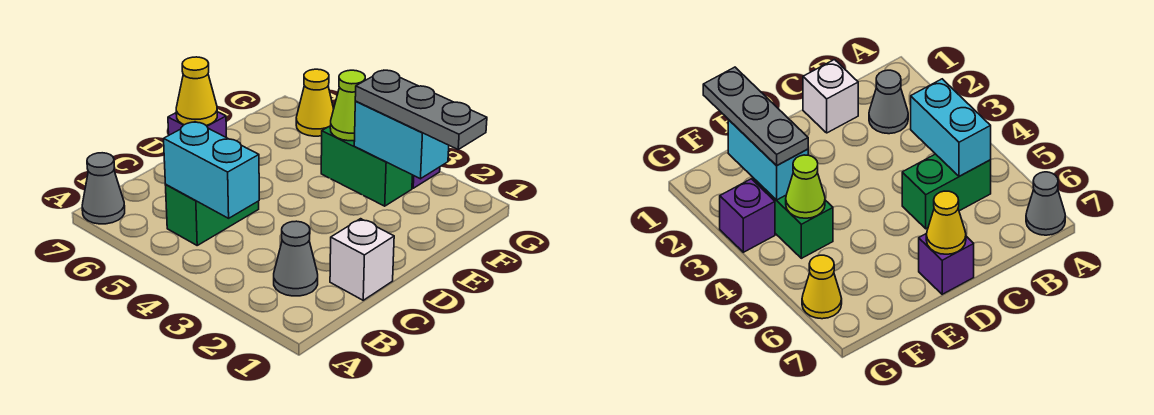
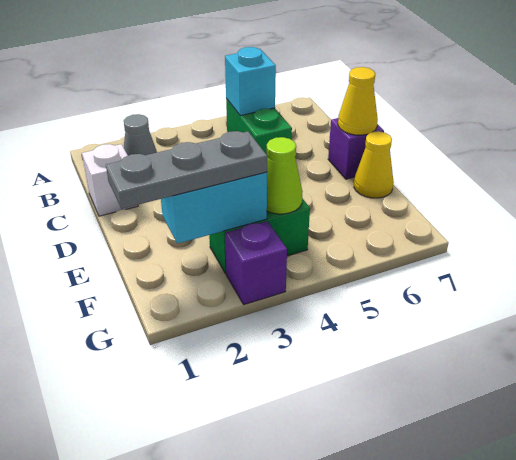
grey cone A7 level 1 -> none
cyan brick B4:B5 level 2 -> cyan brick B5 level 2
yellow cone G6 level 1 -> yellow cone E7 level 1

